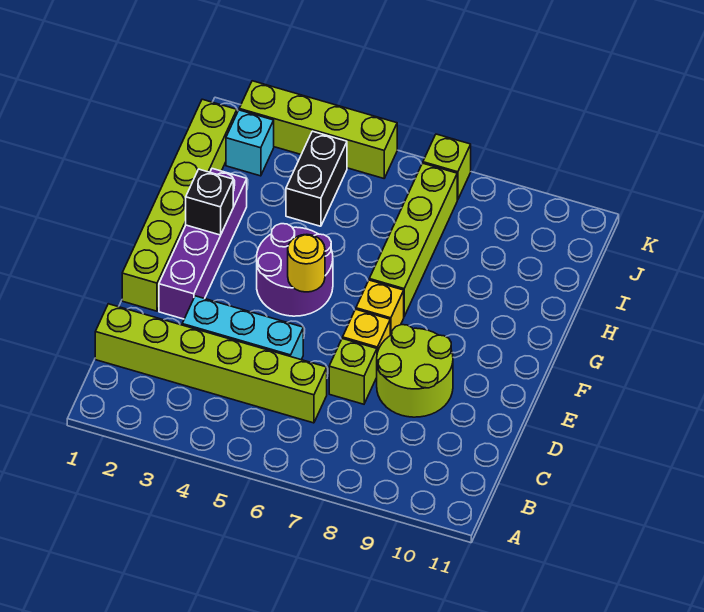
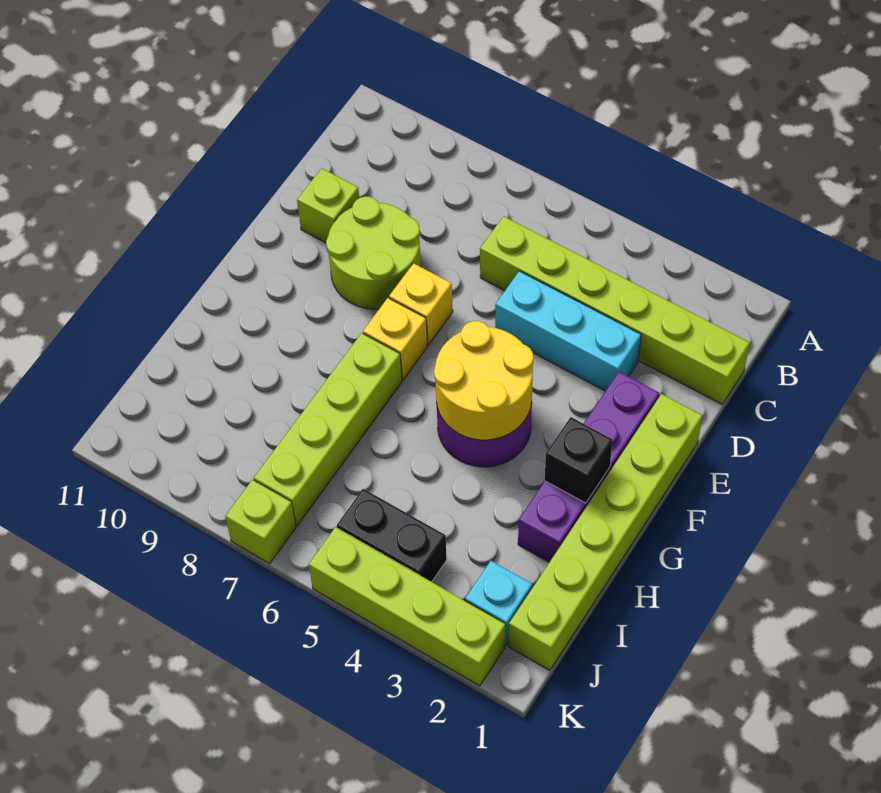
lime brick D7 level 1 -> lime brick D10 level 1
yellow round brick F5 level 2 -> yellow round brick F4:G5 level 2
black brick I4:J4 level 1 -> black brick J4:J5 level 1

